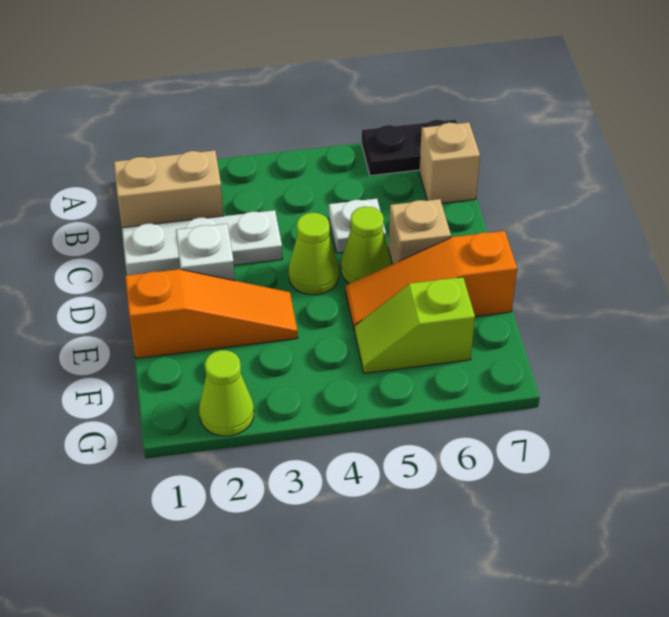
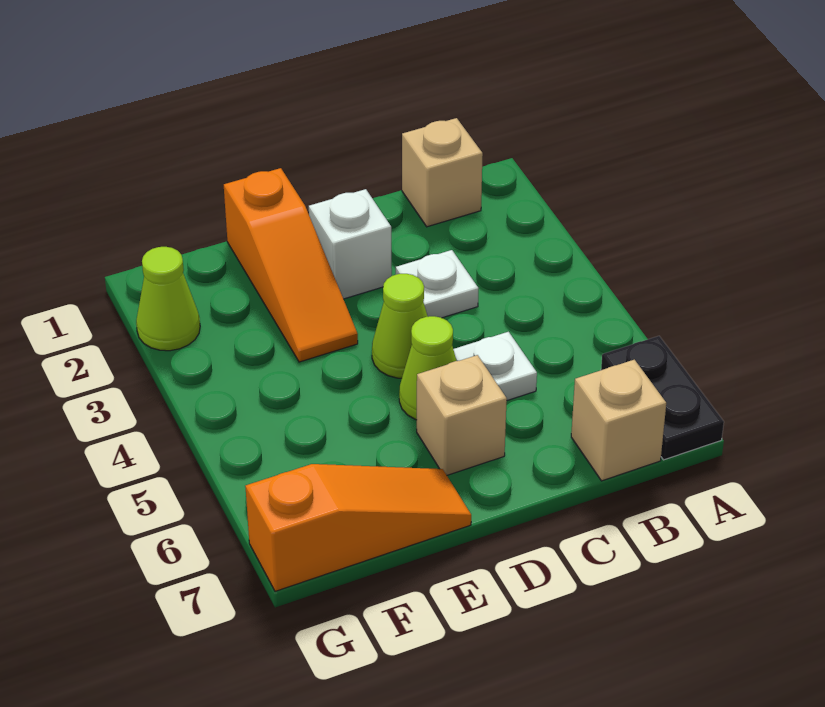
tan brick B1:B2 level 1 -> tan brick B1 level 1
white plate C1:C3 level 1 -> white plate C3 level 1
orange slope E5:E7 level 1 top 7 -> orange slope E7:G7 level 1 top G
lime slope F5:F6 level 1 top 6 -> none

